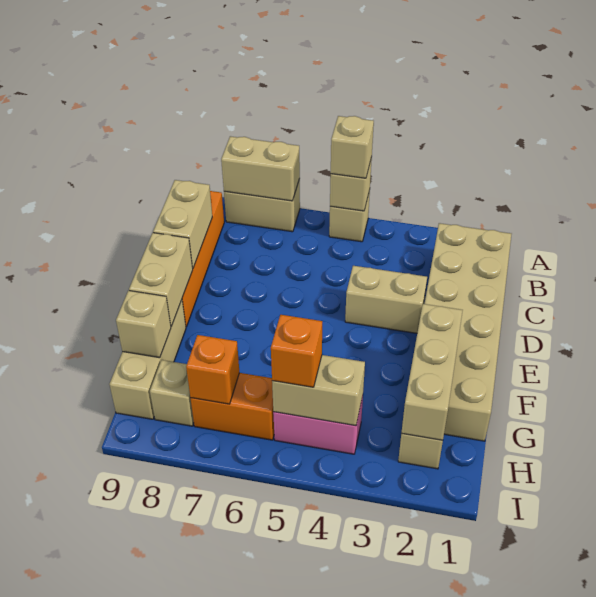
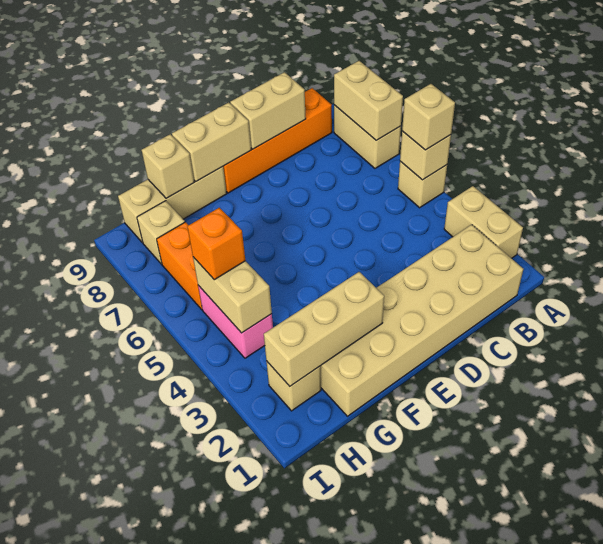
tan brick D3:D4 level 1 -> tan brick A2:A3 level 1
orange brick H7 level 2 -> none

